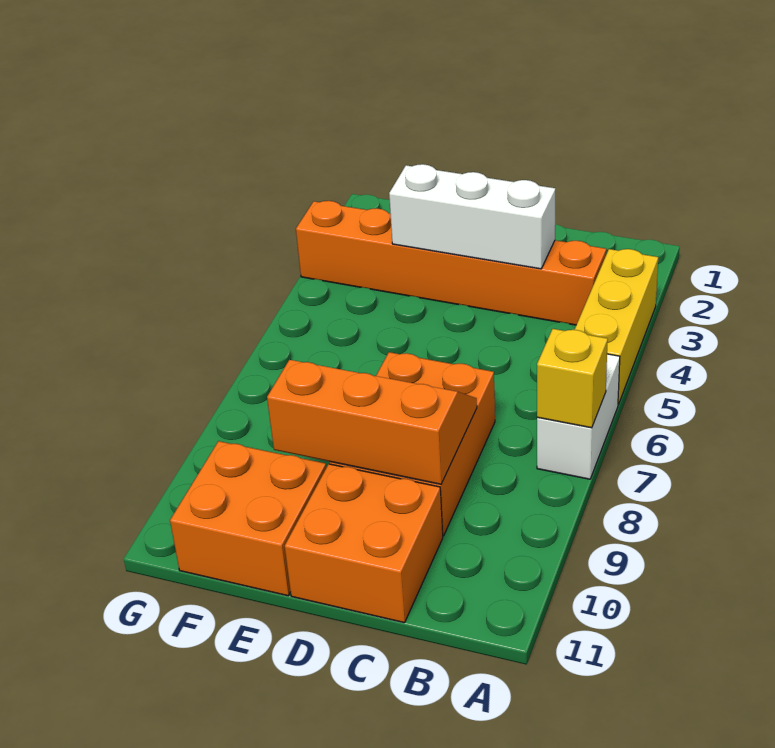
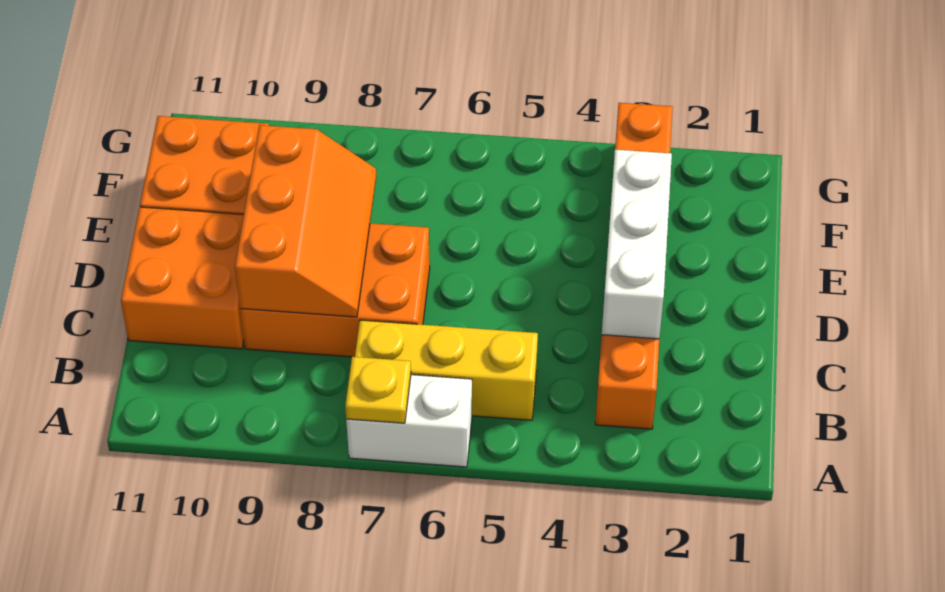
yellow brick A3:A5 level 1 -> yellow brick B5:B7 level 1
yellow brick A7 level 2 -> yellow plate A7 level 2

